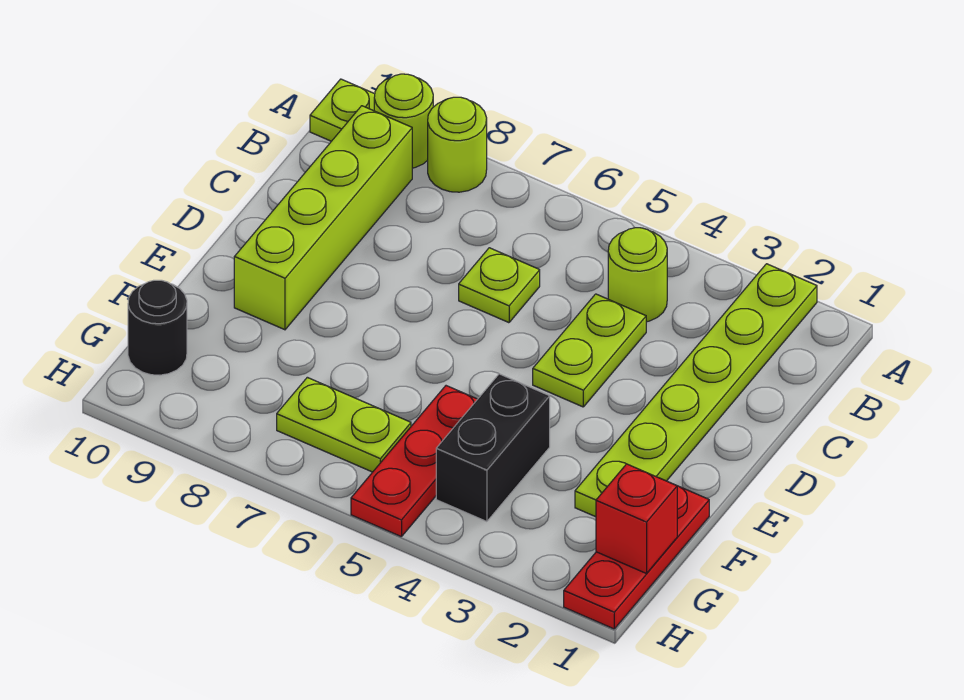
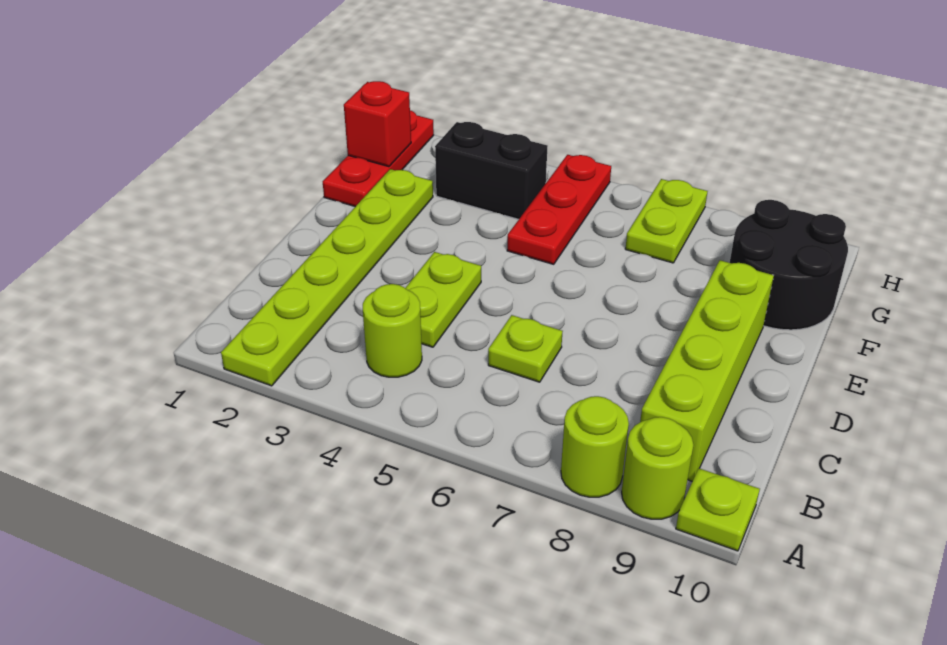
black brick F4:G4 level 1 -> black brick G3:G4 level 1
lime plate G6:G7 level 1 -> lime plate G7:H7 level 1
black round brick G10 level 1 -> black round brick F9:G10 level 1

